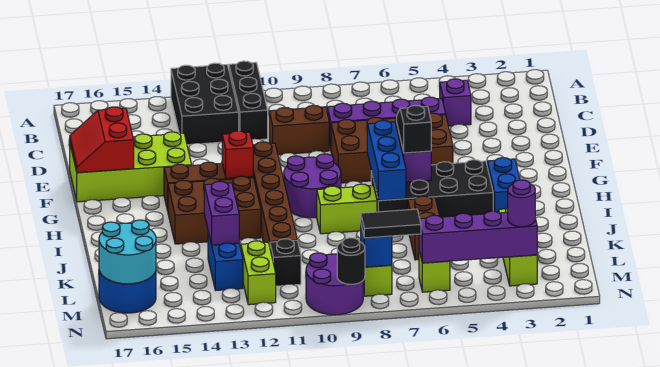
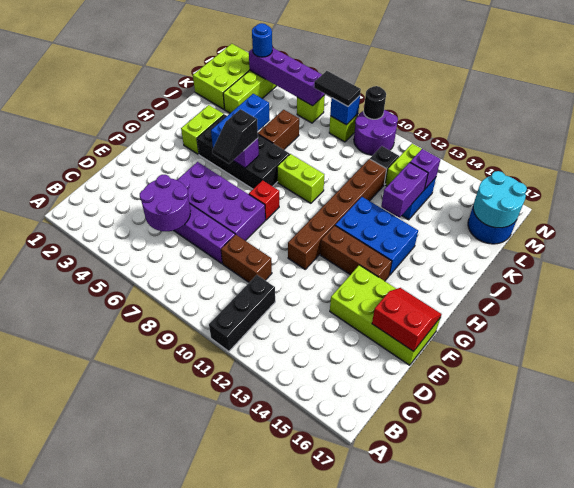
black brick A12:C13 level 1 -> none
purple brick C4 level 1 -> purple brick L13 level 2
brown brick E5:F8 level 1 -> purple brick E5:F8 level 1
red slope E16:F17 level 2 top 16 -> red slope E16:F17 level 2 top E
blue brick G7:I7 level 2 -> blue brick H5:J5 level 2
purple round brick G9:H10 level 1 -> purple round brick C5:D6 level 2
red brick G12 level 2 -> red brick G8 level 1
blue brick H3:I3 level 1 -> lime brick H3:I3 level 1
brown brick H12:I14 level 1 -> blue brick H12:I14 level 1
none -> lime brick K1:M2 level 1
purple round brick M3 level 3 -> blue round brick M3 level 3

